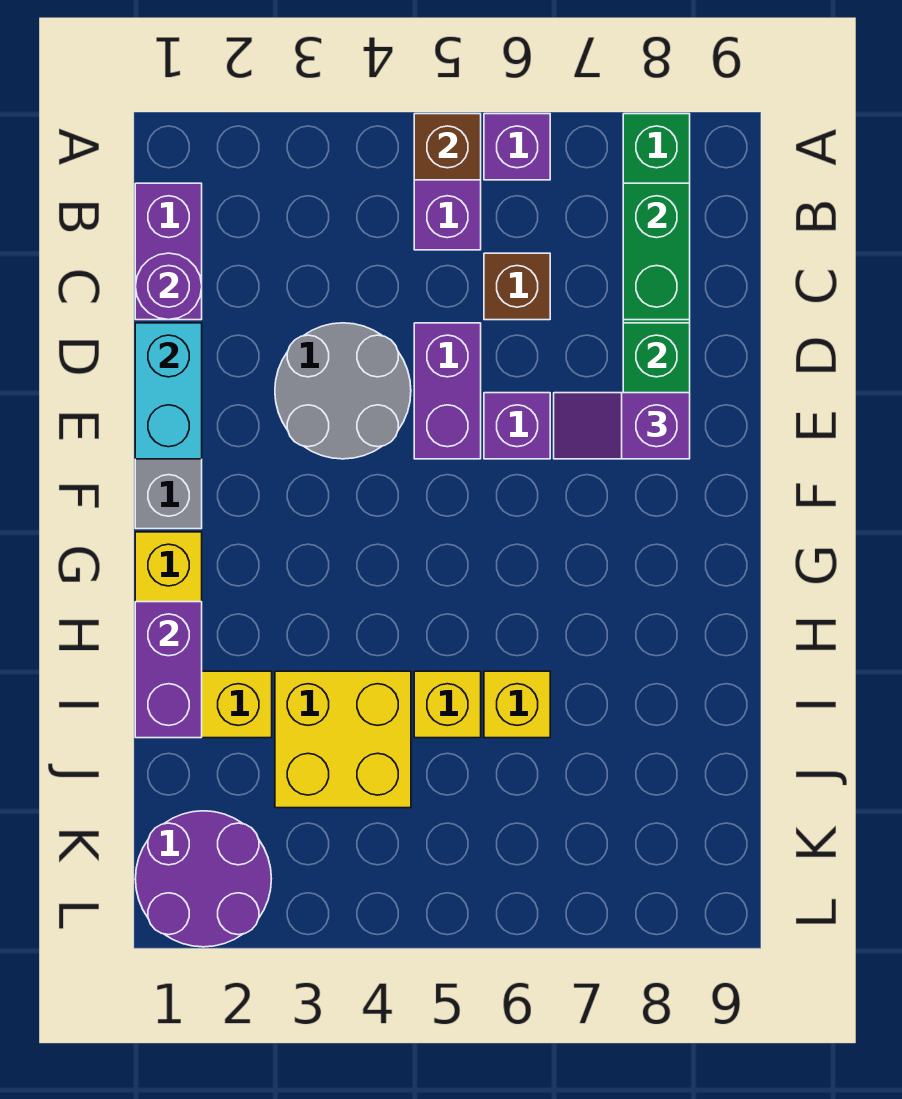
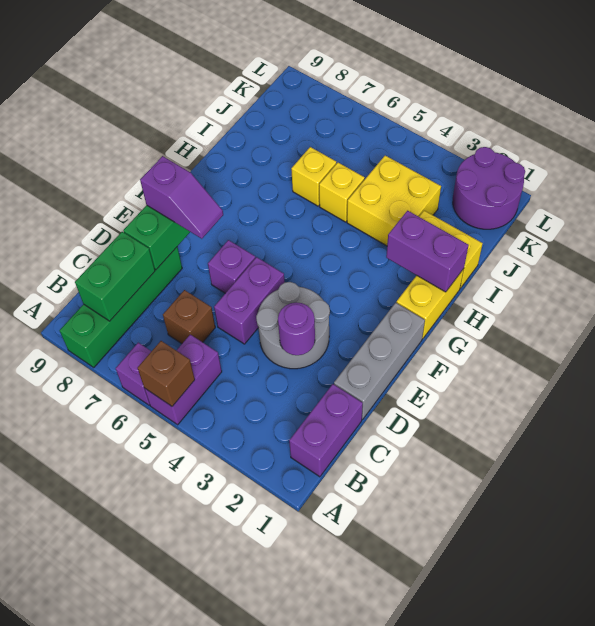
purple round brick C1 level 2 -> purple round brick D3 level 2
cyan brick D1:E1 level 2 -> none
purple brick H1:I1 level 2 -> purple brick H1:H2 level 2

